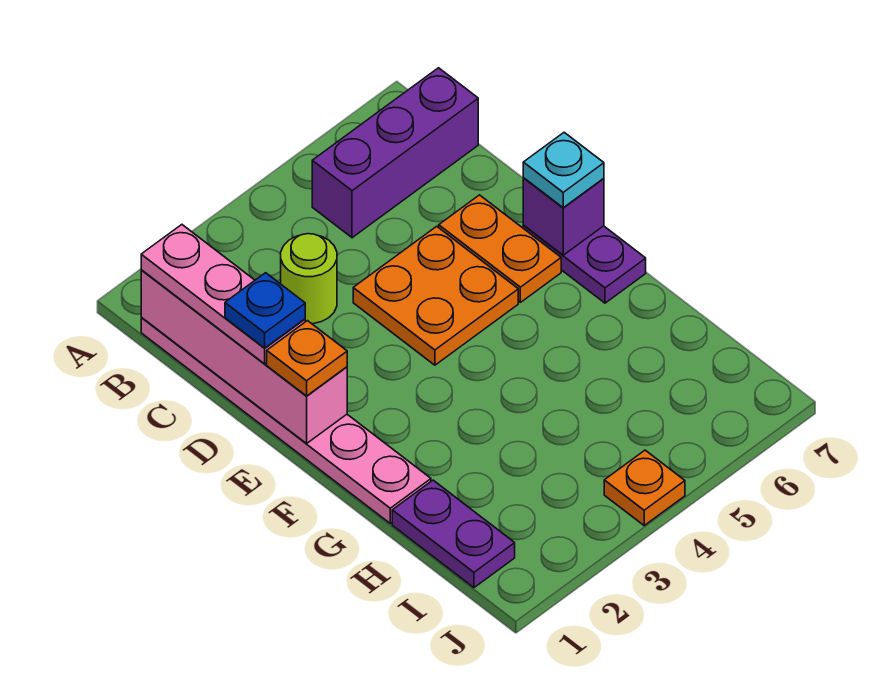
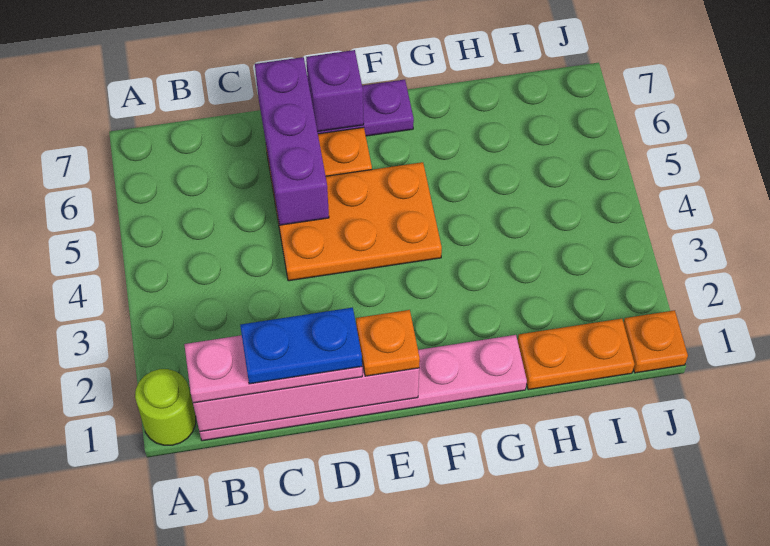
purple brick B5:B7 level 1 -> purple brick D5:D7 level 2
lime round brick C3 level 1 -> lime round brick A1 level 1
blue plate D1 level 4 -> blue plate C1:D1 level 4
orange plate D4:E5 level 1 -> orange plate D4:F5 level 1
cyan plate E7 level 3 -> none
purple plate H1:I1 level 1 -> orange plate H1:I1 level 1
orange plate J4 level 1 -> orange plate J1 level 1

